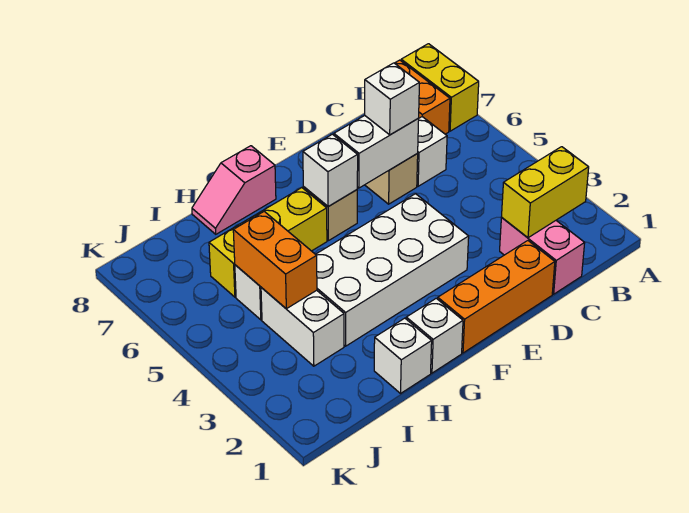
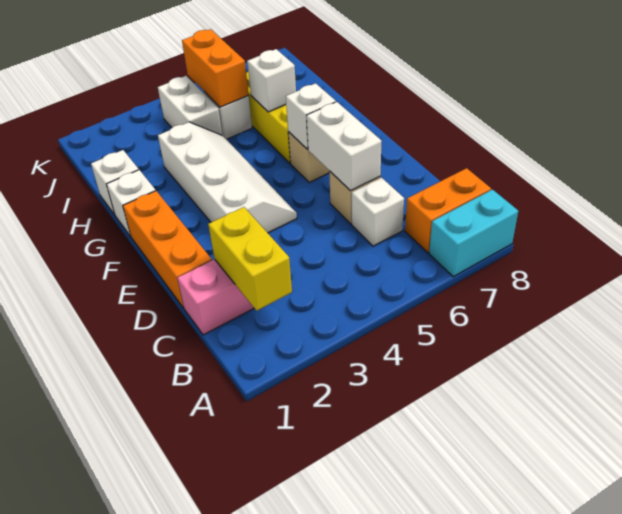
yellow brick A7:A8 level 1 -> cyan brick A7:A8 level 1
white brick D6 level 3 -> white brick H6 level 2
white brick E3:H4 level 1 -> white slope E3:H4 level 1 top 3
pink slope G8:H8 level 1 top G -> none
white brick I3:I4 level 1 -> white brick I4:J4 level 1
orange brick I4:I5 level 2 -> orange brick I5:J5 level 2

